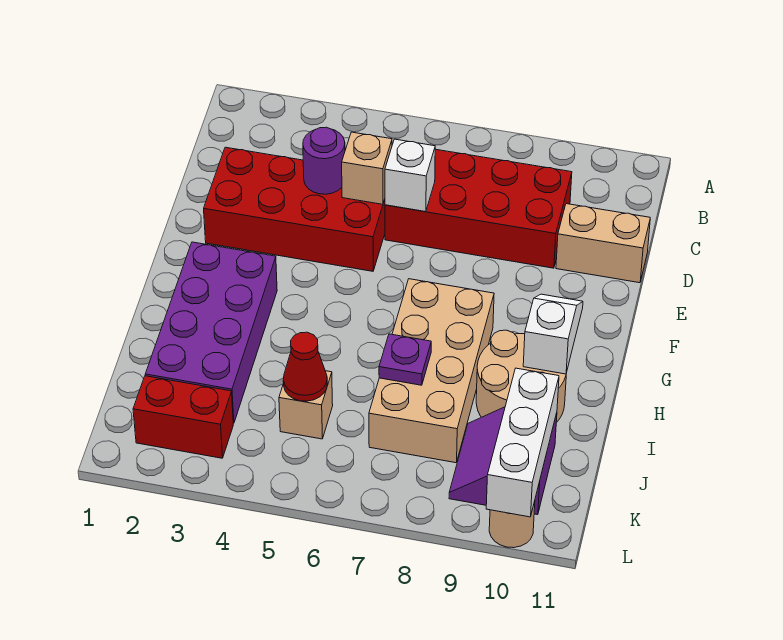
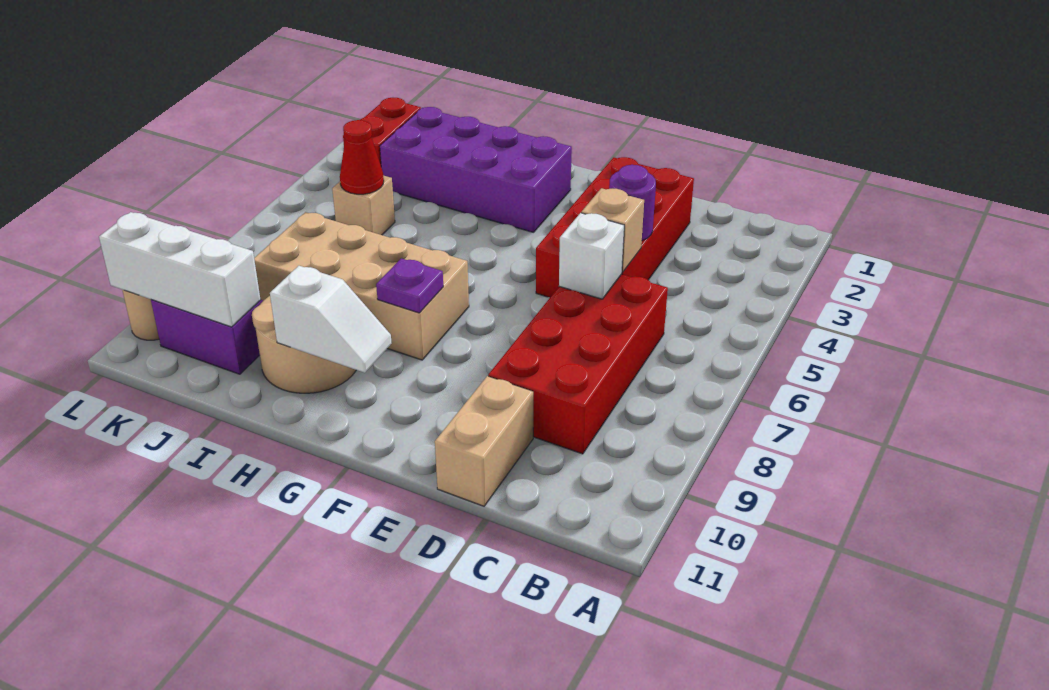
purple plate I7 level 2 -> purple plate G8 level 2

